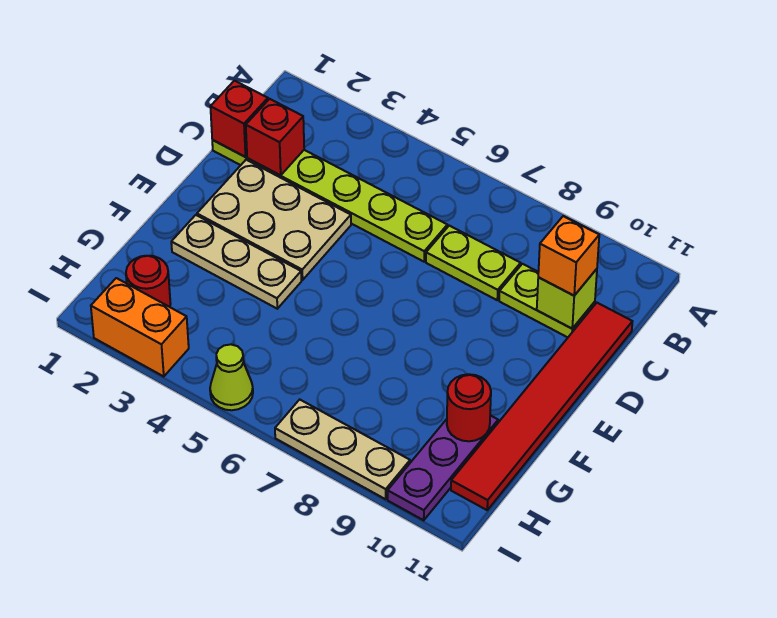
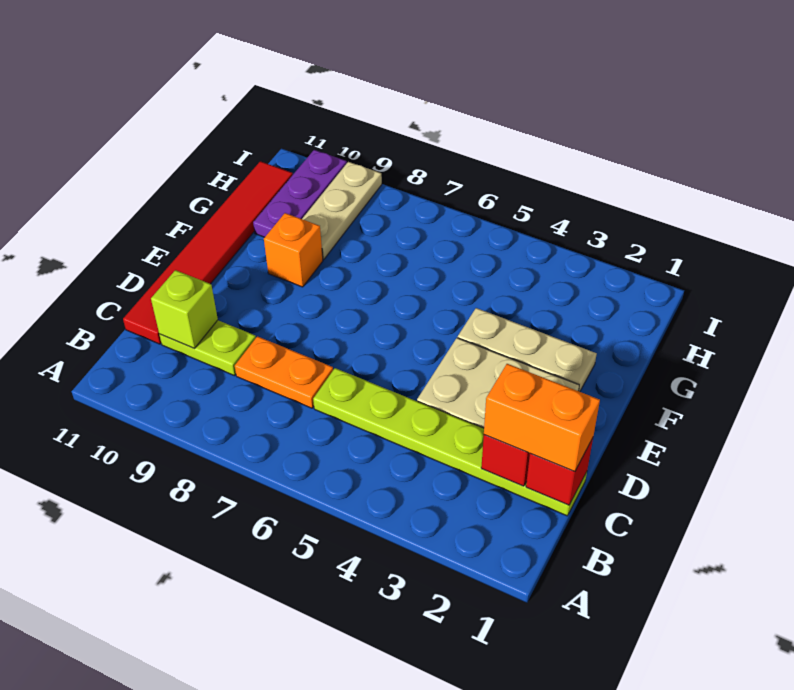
lime plate C7:C8 level 1 -> orange plate C7:C8 level 1
orange brick C10 level 3 -> orange brick F9 level 1
red round brick G10 level 2 -> none
red round brick H2 level 1 -> none
orange brick I2:I3 level 1 -> orange brick C1:C2 level 3
lime cone I5 level 1 -> none
tan plate I7:I9 level 1 -> tan plate G9:I9 level 1

